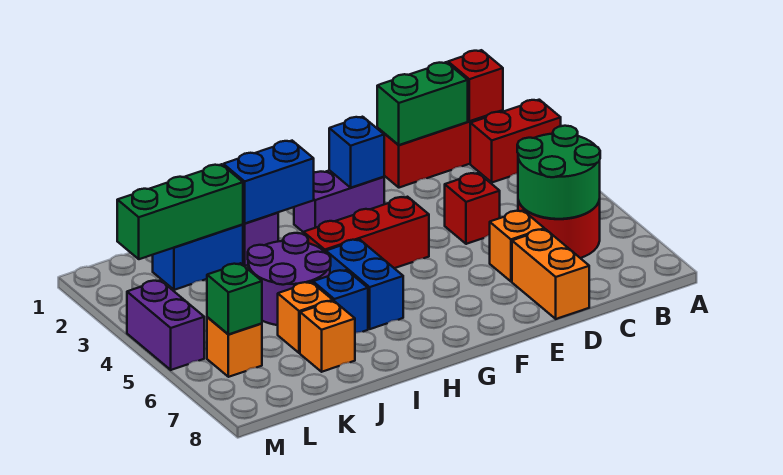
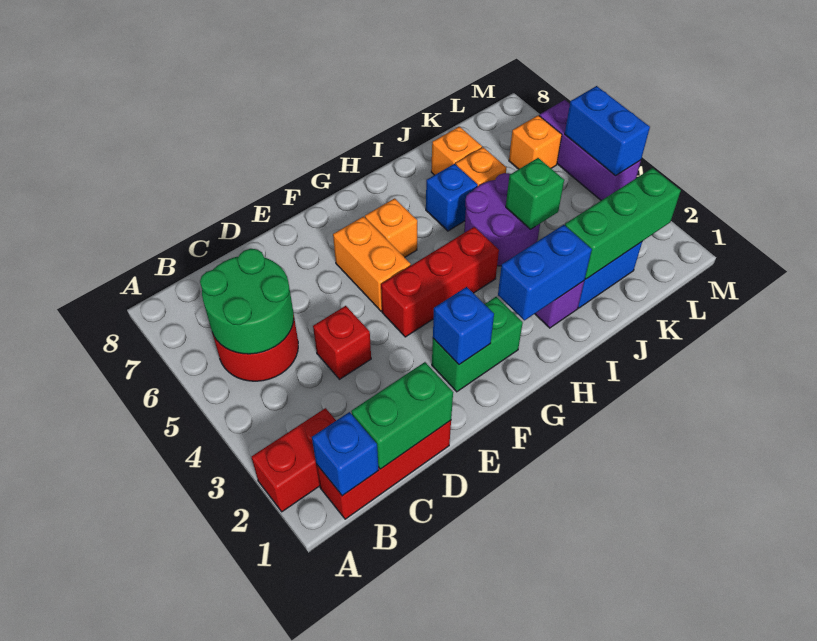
red brick B1 level 2 -> blue brick B1 level 2
orange brick D6 level 1 -> orange brick G6 level 1
orange brick D7:D8 level 1 -> orange brick F5:F6 level 1
purple brick F2:G2 level 1 -> green brick F2:G2 level 1
blue brick H5:H6 level 1 -> blue brick M4:M5 level 2
green brick L6 level 2 -> green brick J4 level 2
purple brick M4:M5 level 1 -> purple brick M4:M6 level 1

